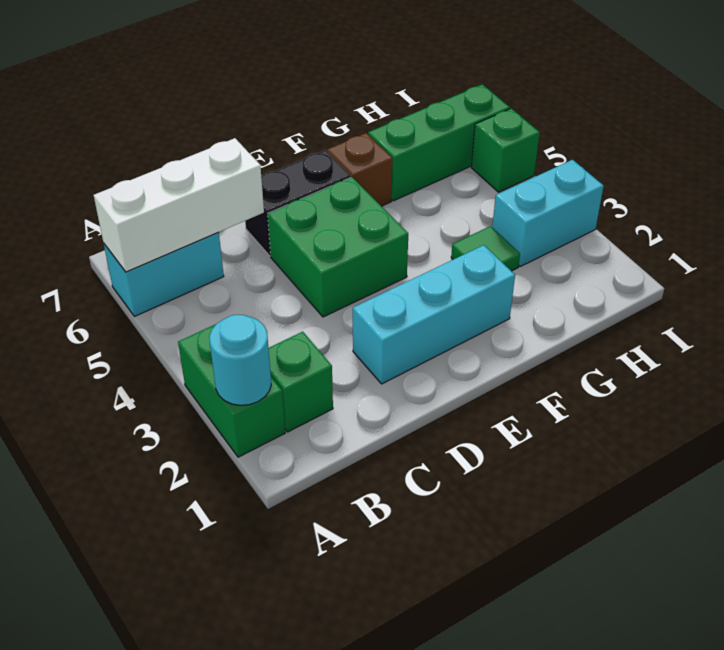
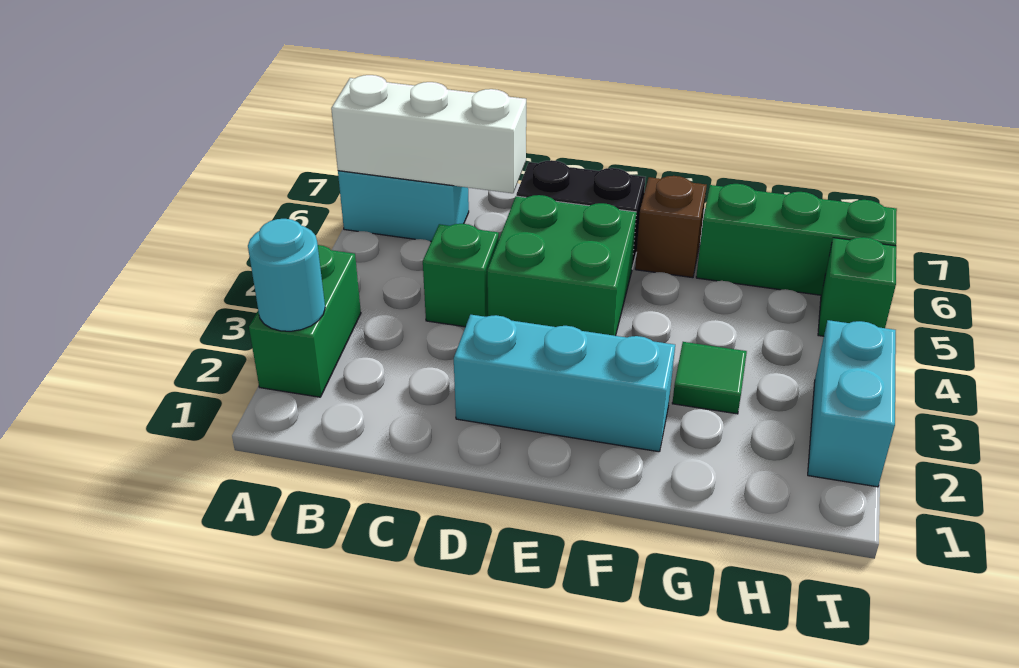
green brick B2 level 1 -> green brick C4 level 1
cyan brick H3:I3 level 1 -> cyan brick I2:I3 level 1

